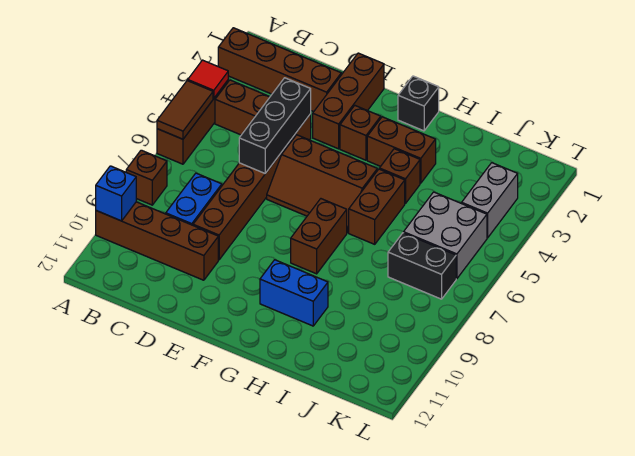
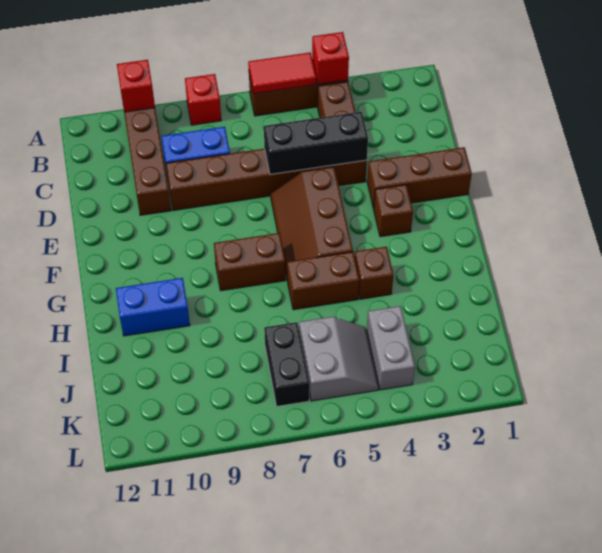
brown brick A2:D2 level 1 -> none
red tile A4 level 2 -> red brick A4 level 2
brown tile A5:A6 level 2 -> red tile A5:A6 level 2
brown brick A8 level 1 -> red brick A8 level 1
blue brick A10 level 2 -> red brick A10 level 2
black brick G1 level 1 -> none
brown brick G3:H3 level 1 -> none
blue brick G10:H10 level 1 -> blue brick H10:H11 level 1
grey brick J5:K6 level 1 -> grey slope J5:K6 level 1 top 6
grey brick K3:K4 level 1 -> grey brick J4:K4 level 1

